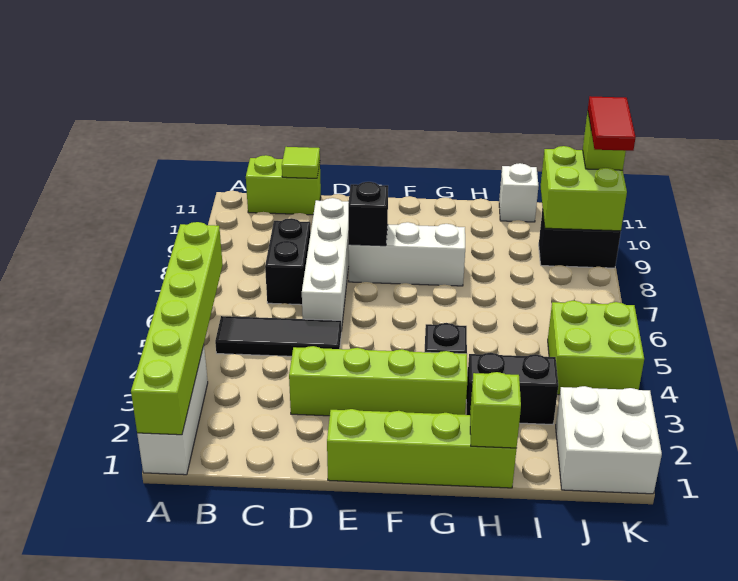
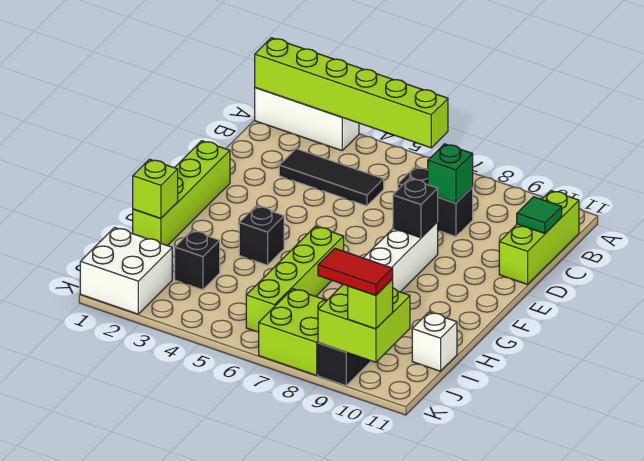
black tile B5:D5 level 1 -> black tile C3:C5 level 1
lime brick B11:C11 level 1 -> lime brick B11:D11 level 1
none -> green brick C8 level 2
lime tile C11 level 2 -> green tile C11 level 2
lime brick D3:G3 level 1 -> lime brick G6:J6 level 1
white brick D6:D9 level 1 -> none
black brick H3:I3 level 1 -> black brick I3 level 1
lime brick J4:K5 level 1 -> lime brick J7:K8 level 1

